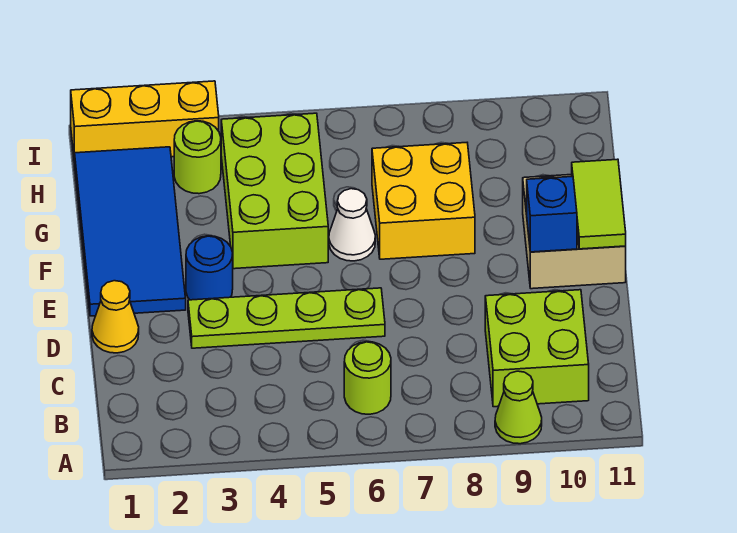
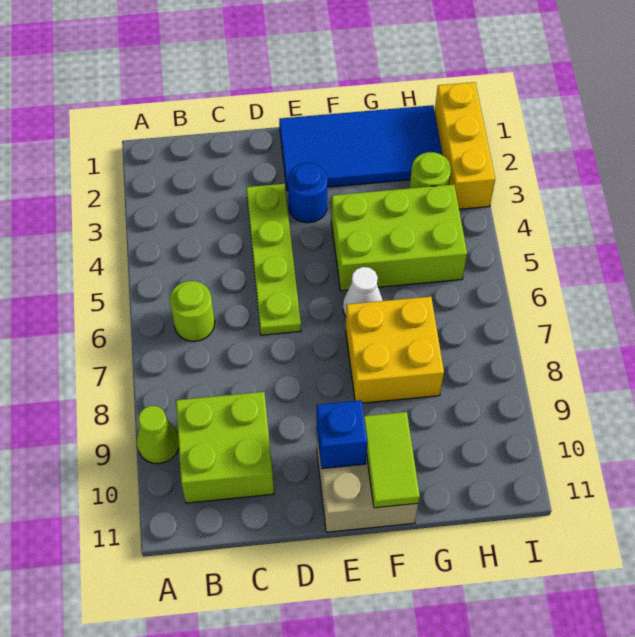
yellow cone D1 level 1 -> none
lime tile E11:F11 level 2 -> lime tile F10:F11 level 2

